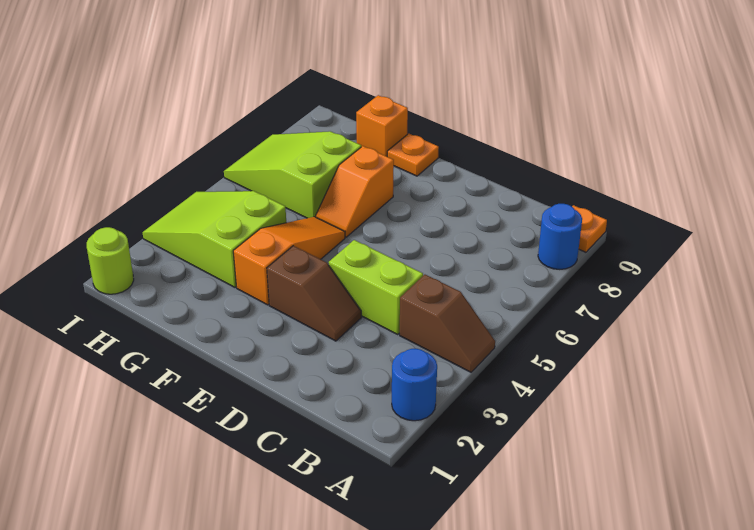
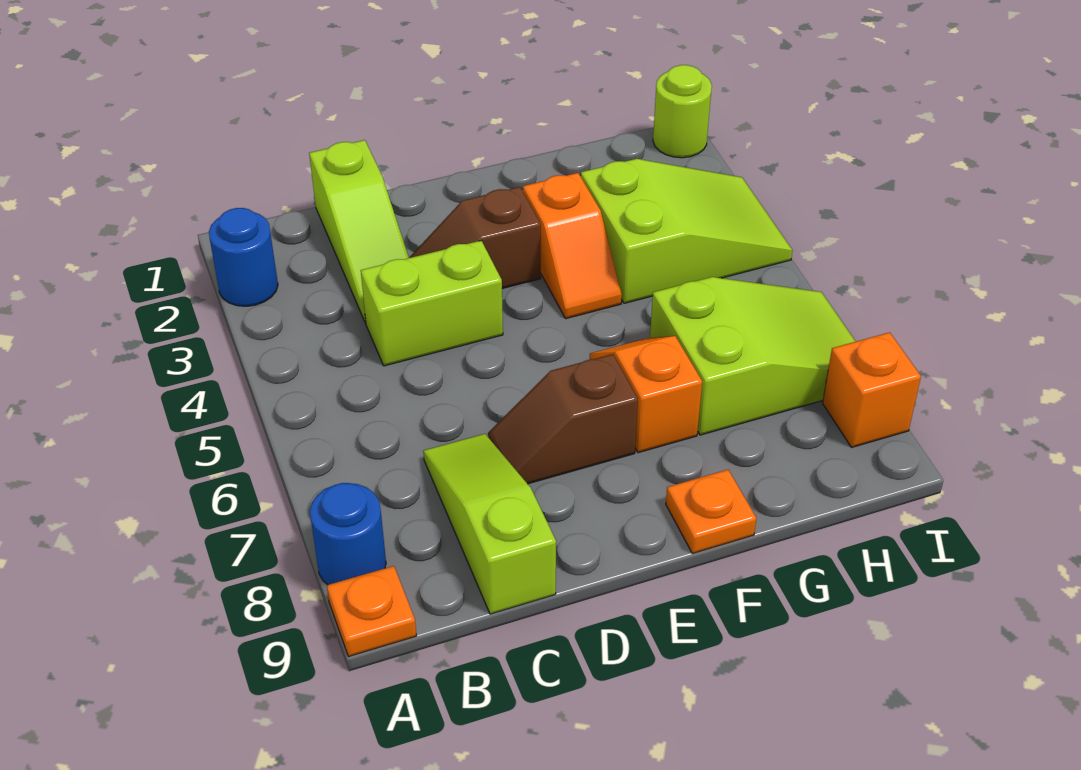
brown slope A4:B4 level 1 top B -> brown slope D7:E7 level 1 top E
none -> lime slope C1:C3 level 1 top 1
none -> lime slope C7:C9 level 1 top 9
orange slope F3:F5 level 1 top 3 -> orange slope F3:F4 level 1 top 3
orange brick G9 level 1 -> orange brick I8 level 1

